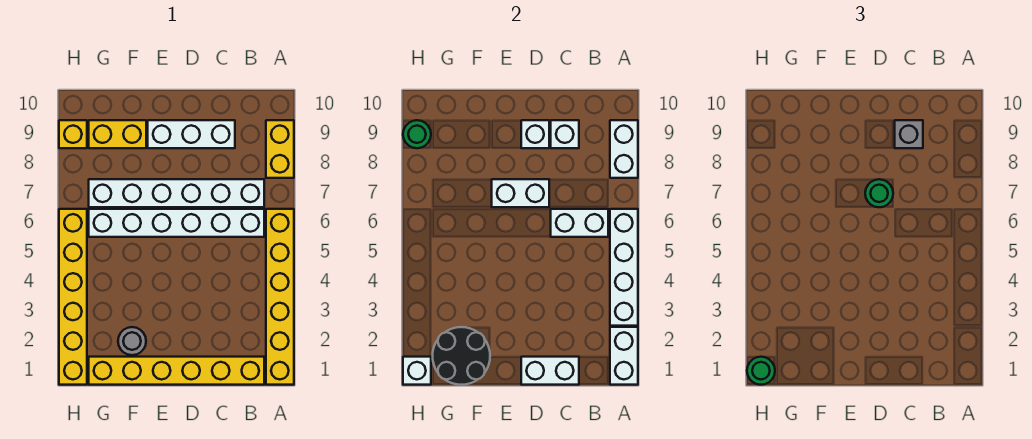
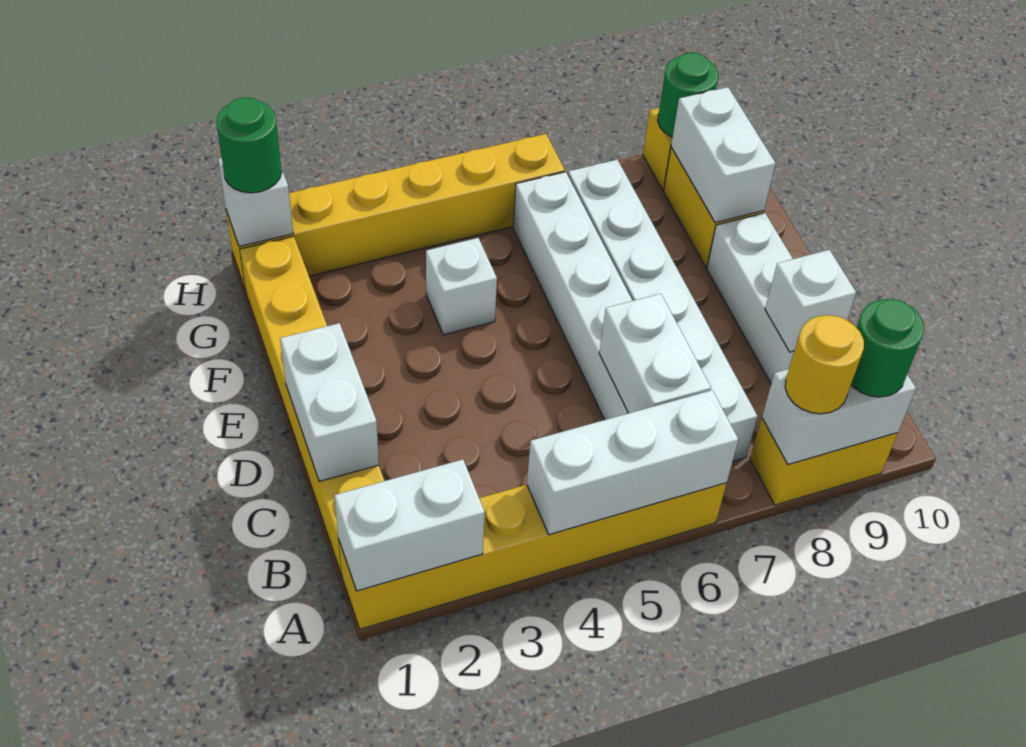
white brick A3:A6 level 2 -> white brick A4:A6 level 2
none -> yellow round brick A8 level 3
grey brick C9 level 3 -> none
white brick D7:E7 level 2 -> white brick F9:G9 level 2
green round brick D7 level 3 -> green round brick A9 level 3
white brick D9 level 2 -> white brick F4 level 1
black round brick F1:G2 level 2 -> none
grey round brick F2 level 1 -> none

